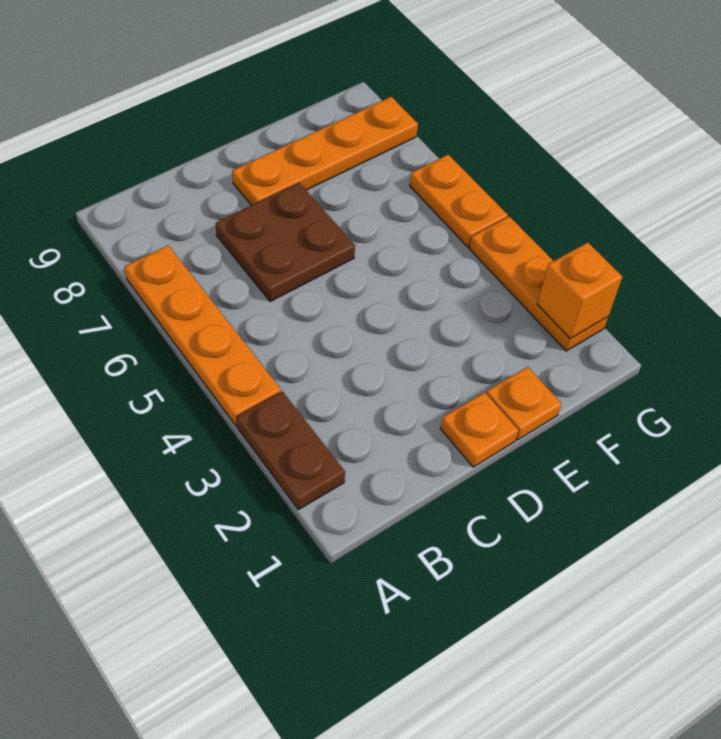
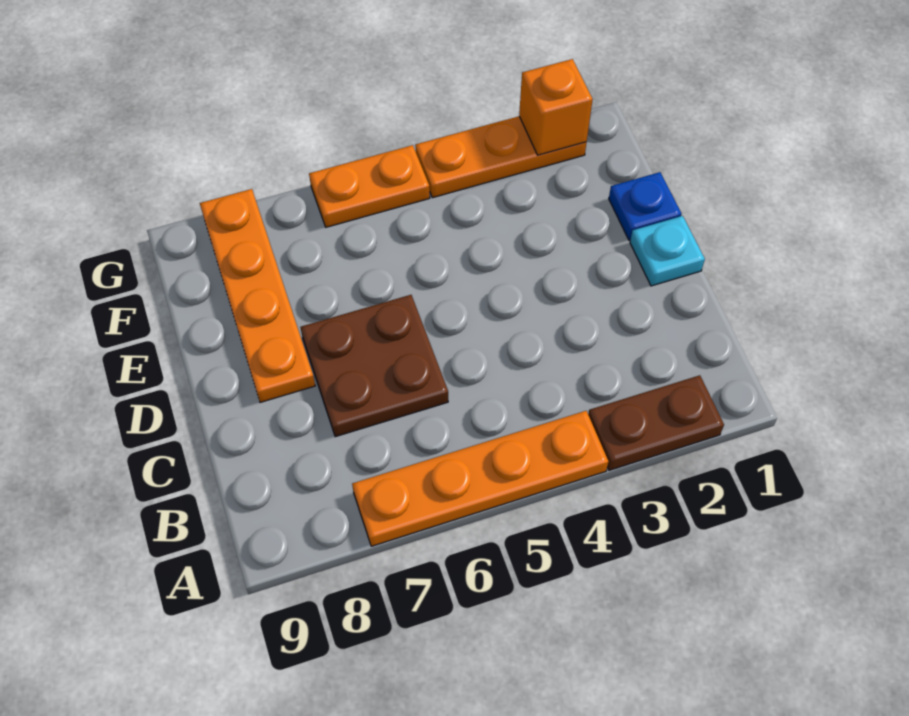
orange plate D1 level 1 -> cyan plate D1 level 1
orange plate E1 level 1 -> blue plate E1 level 1

